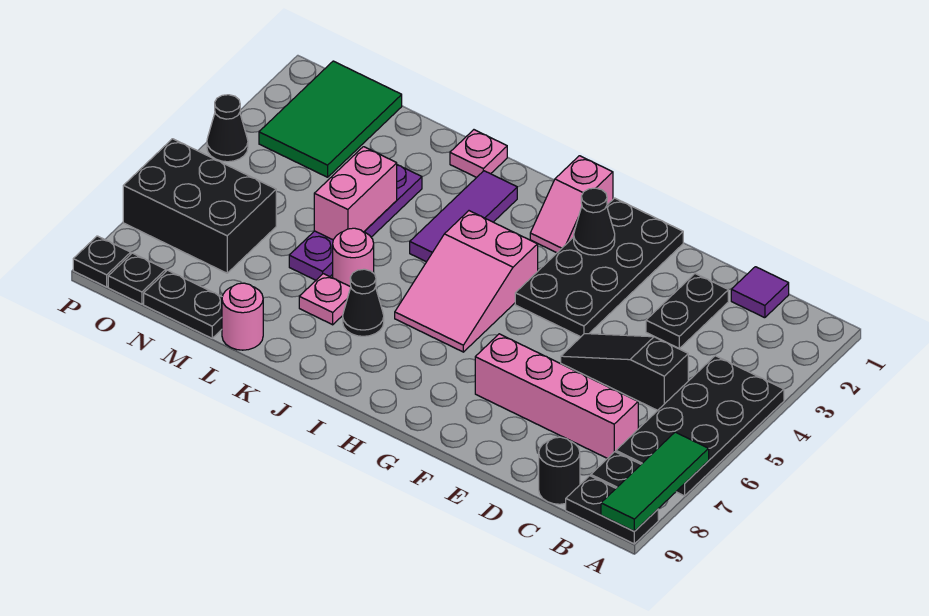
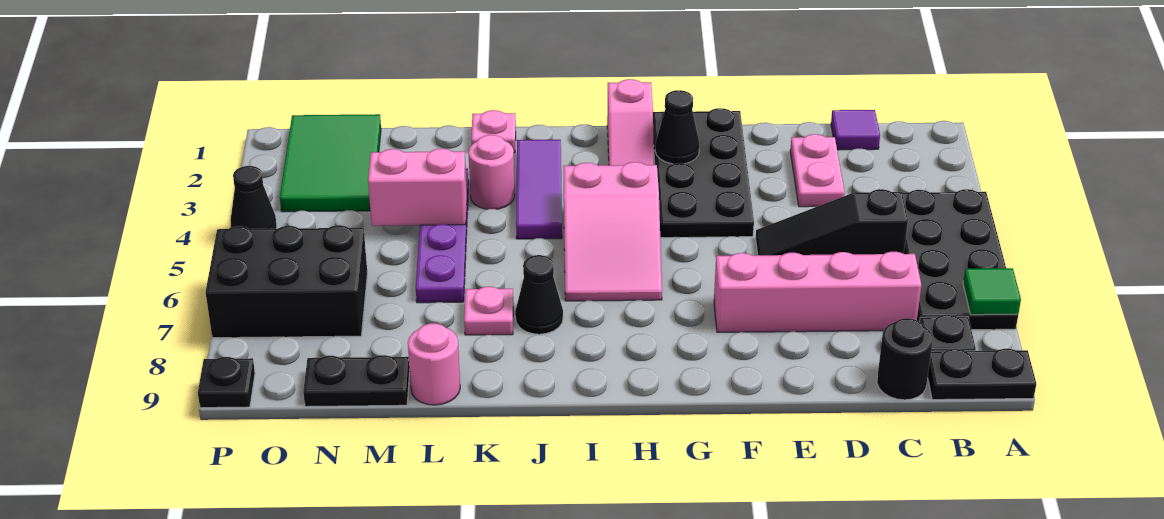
green tile A7:A9 level 2 -> green tile A7 level 2
black plate D2:D3 level 1 -> pink plate D2:D3 level 1
pink round brick K6 level 1 -> pink round brick K3 level 1
pink brick L4:L5 level 2 -> pink brick L4:M4 level 2
black plate O9 level 1 -> none

